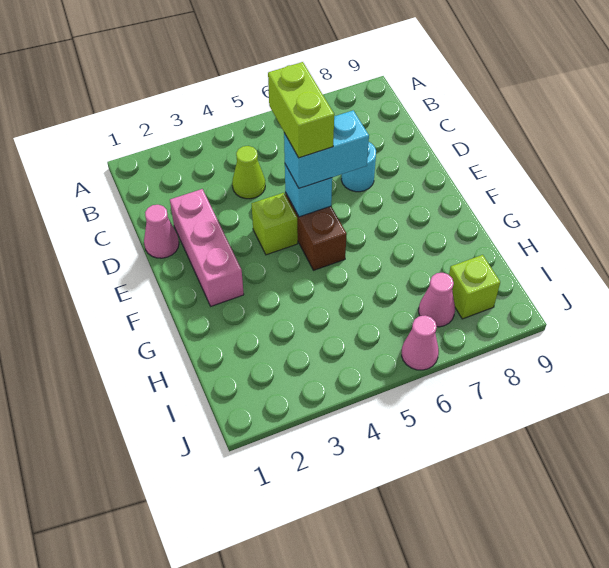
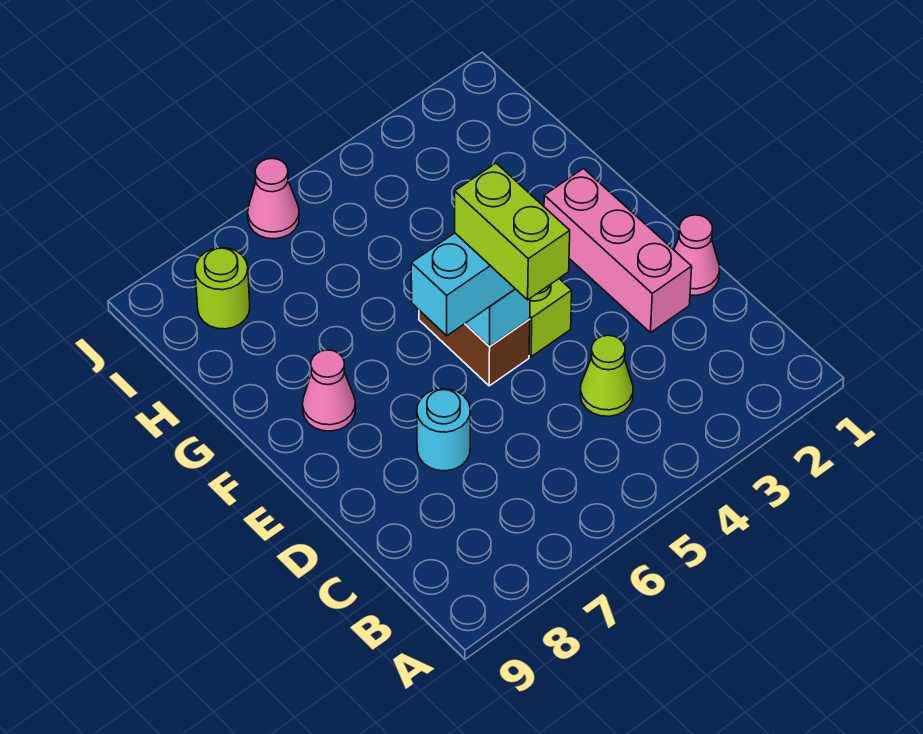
pink cone I7 level 1 -> pink cone F8 level 1
lime brick I8 level 1 -> lime round brick I8 level 1

